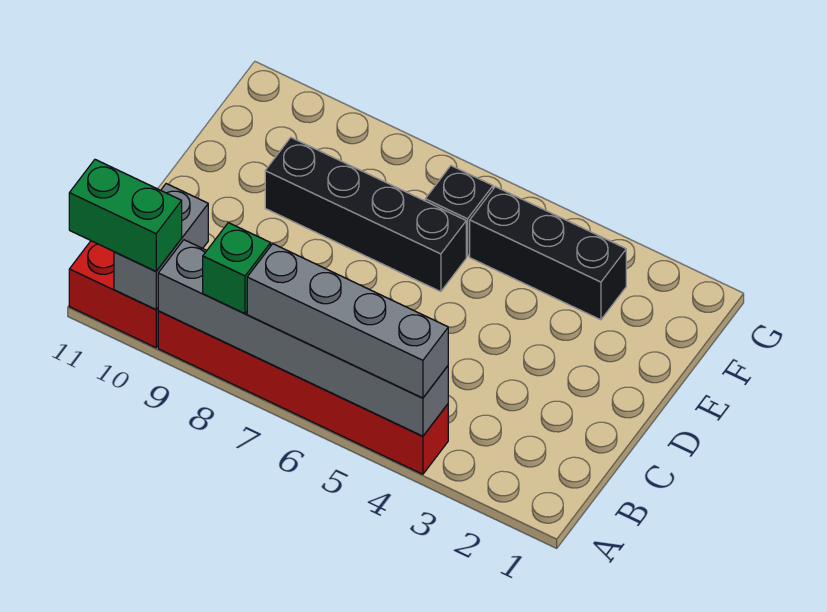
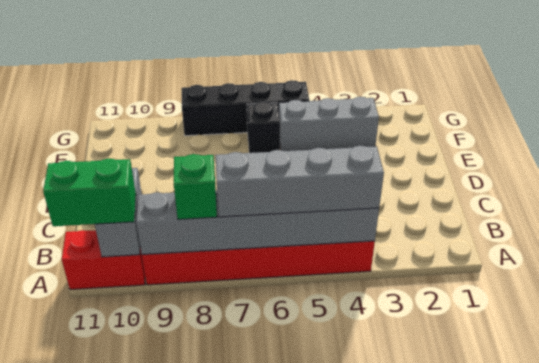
black brick E6:E9 level 1 -> black brick G5:G8 level 1
black brick F3:F5 level 1 -> grey brick F3:F5 level 1

